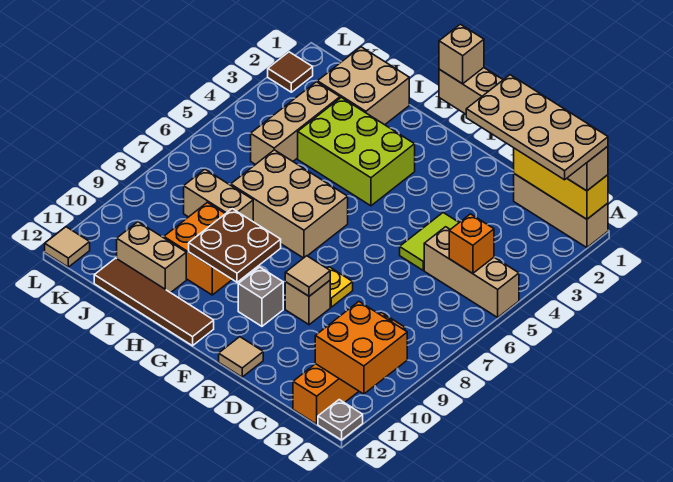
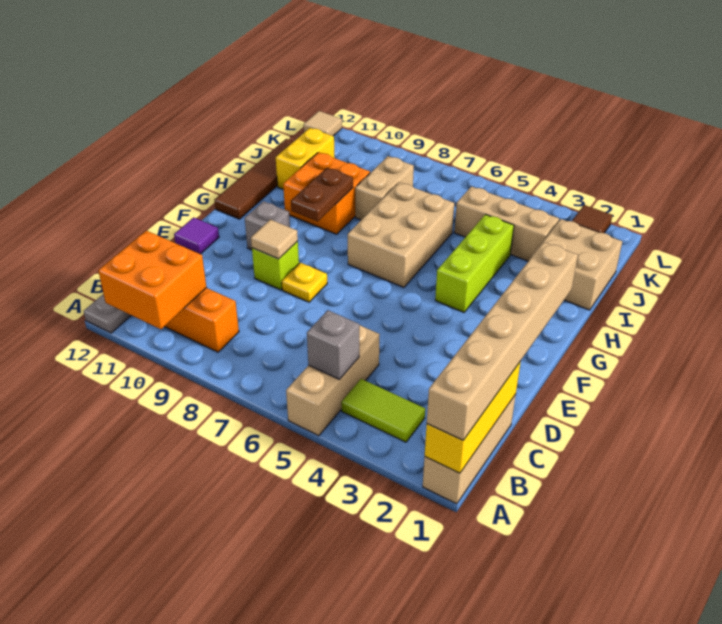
tan plate A1:D2 level 4 -> none
orange brick B5 level 2 -> grey brick B5 level 2
lime tile D4:D5 level 1 -> lime tile B3:B4 level 1
tan brick E9 level 1 -> lime brick E9 level 1
tan tile E12 level 1 -> purple tile E12 level 1
tan brick F1 level 4 -> none
lime brick G3:I4 level 1 -> lime brick G4:I4 level 1
brown plate G9:H10 level 2 -> brown plate G9:H9 level 2
tan brick I11:J11 level 1 -> yellow brick I11:J11 level 1

